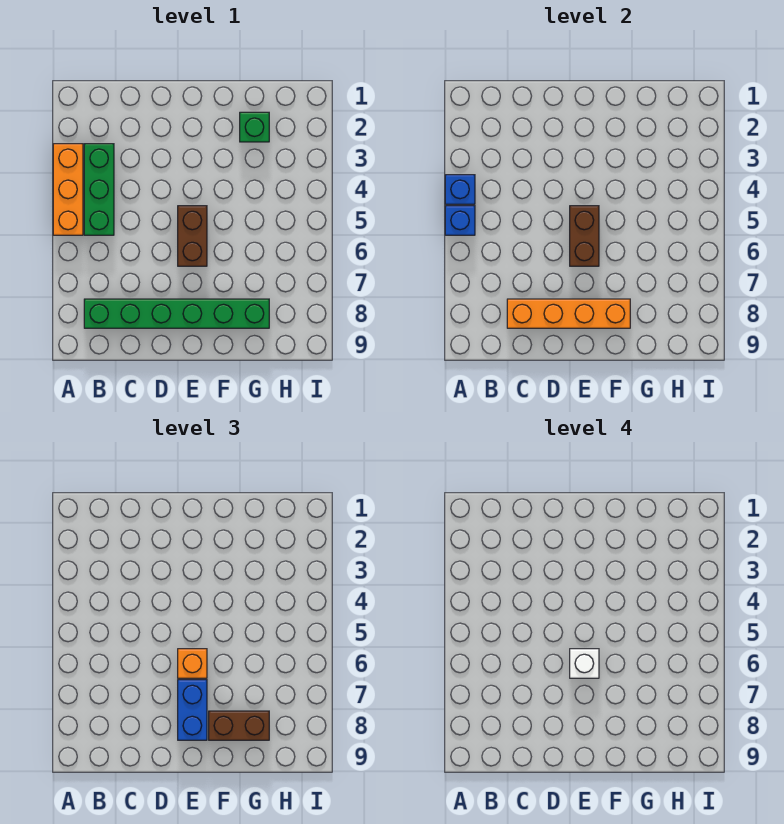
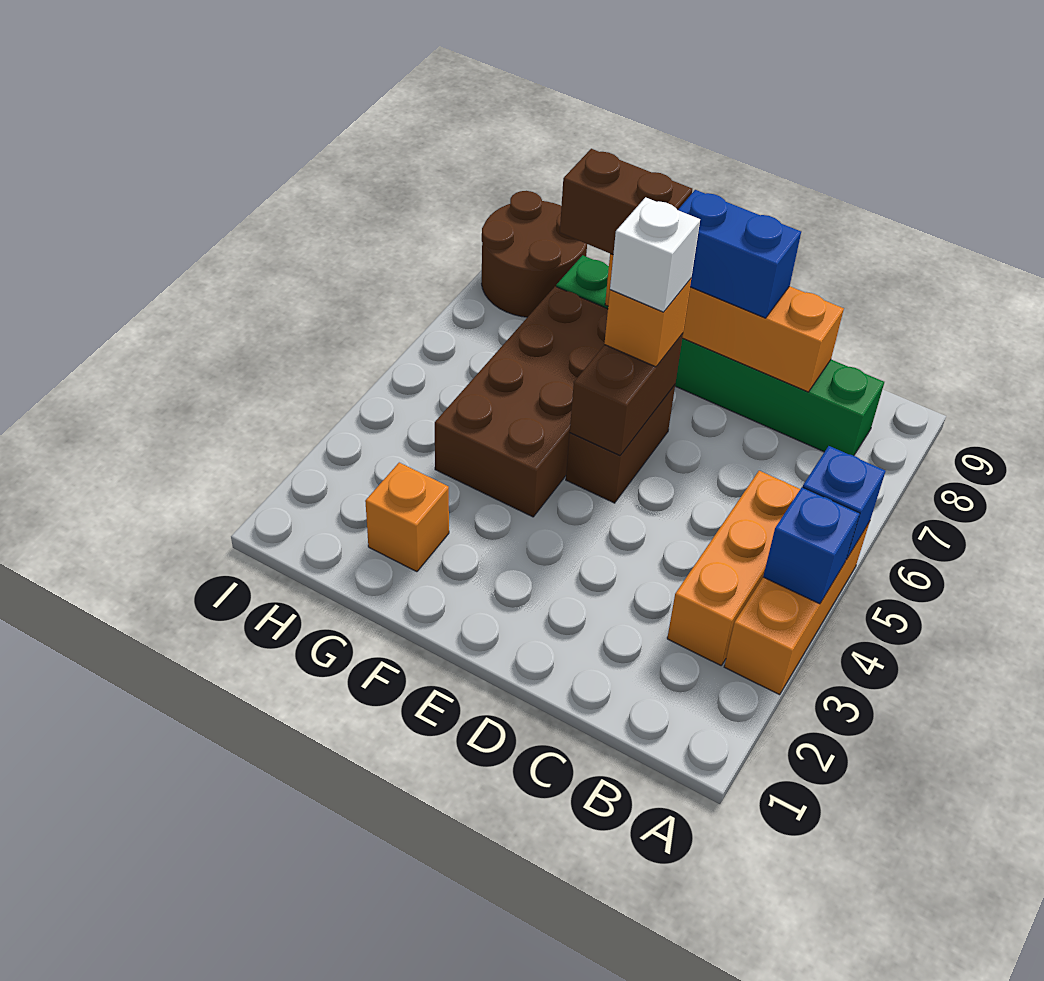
green brick B3:B5 level 1 -> orange brick B3:B5 level 1
blue brick E7:E8 level 3 -> blue brick D8:E8 level 3
none -> brown brick F4:G7 level 1
green brick G2 level 1 -> orange brick G2 level 1
none -> brown round brick H8:I9 level 1

